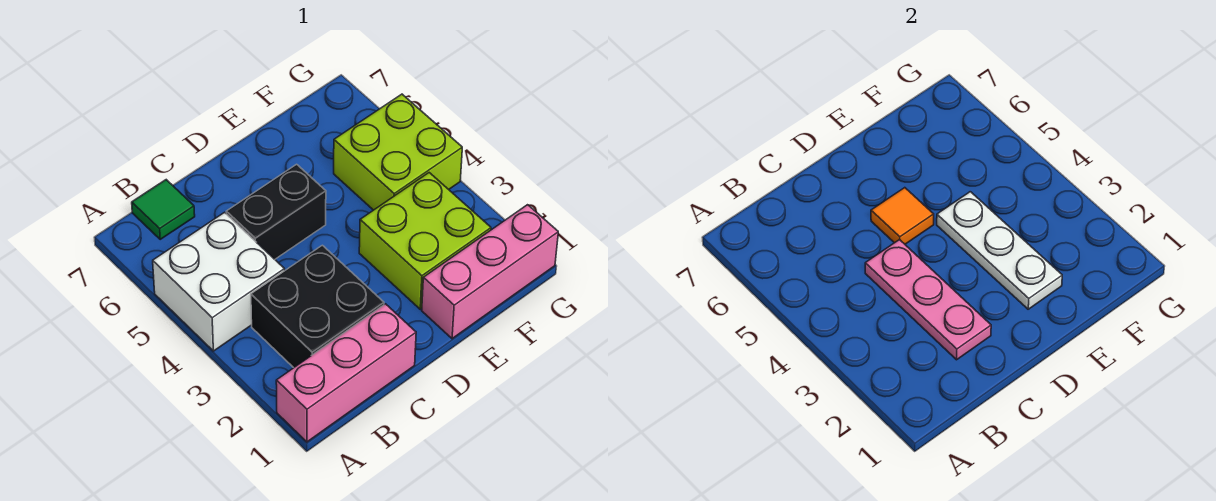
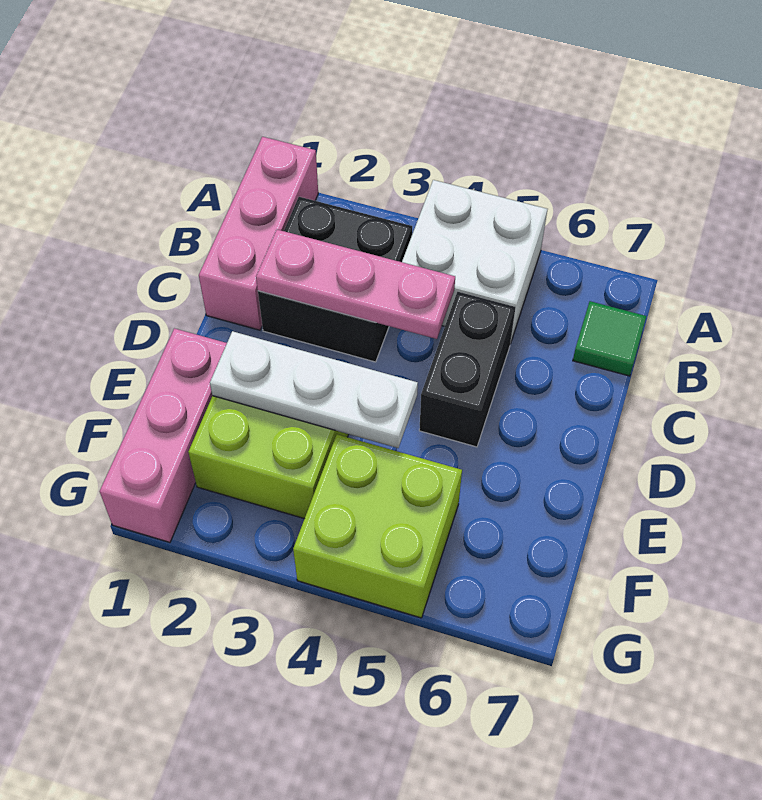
orange tile D5 level 2 -> none

